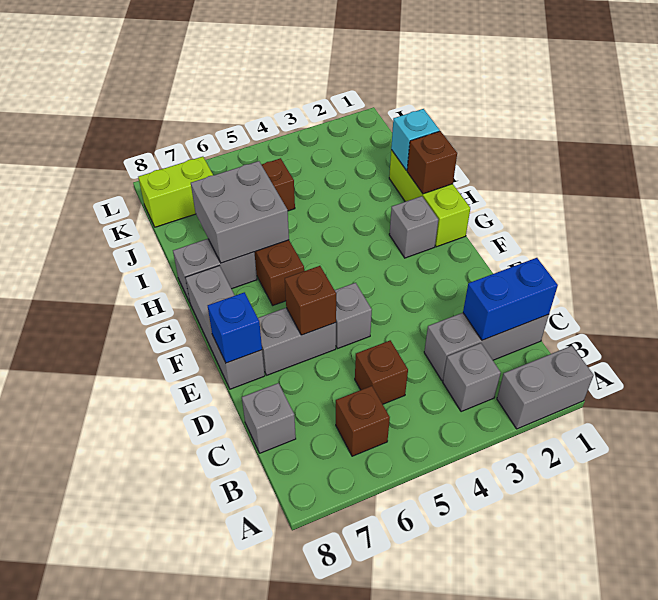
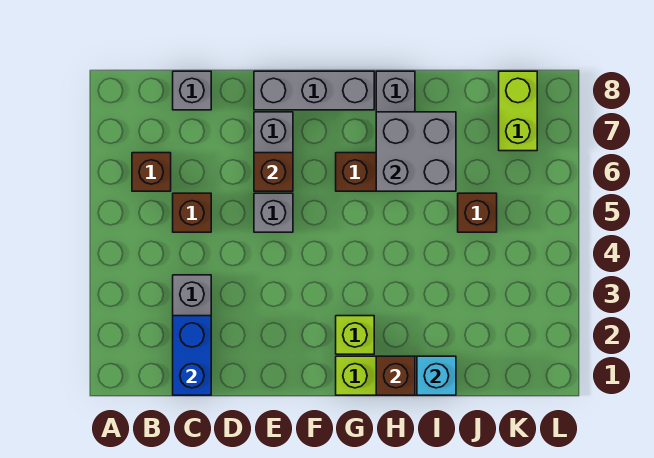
grey brick A1:A2 level 1 -> none
grey brick B3 level 1 -> none
blue brick E8 level 2 -> none
grey brick G2 level 1 -> lime brick G2 level 1

